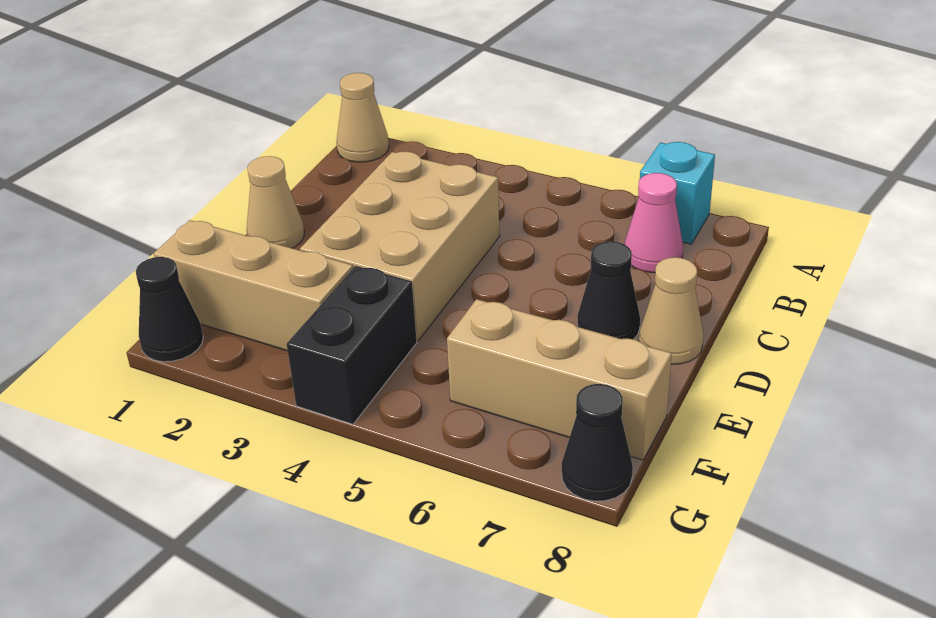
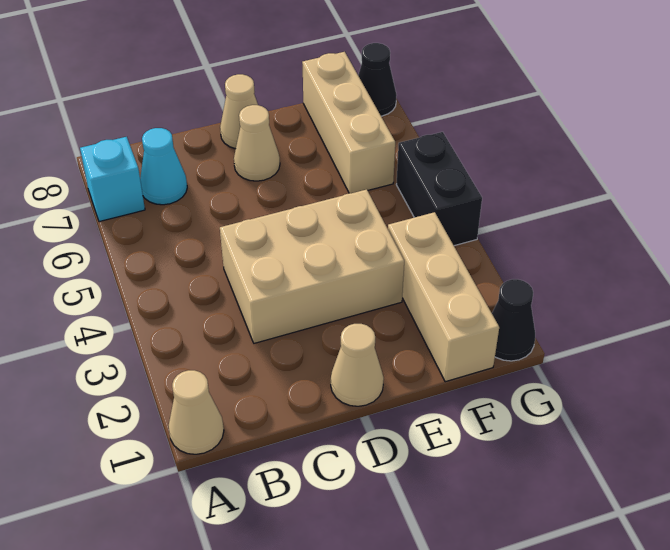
pink cone B7 level 1 -> cyan cone B7 level 1
black cone D7 level 1 -> tan cone D7 level 1
black brick F4:G4 level 1 -> black brick G4:G5 level 1

